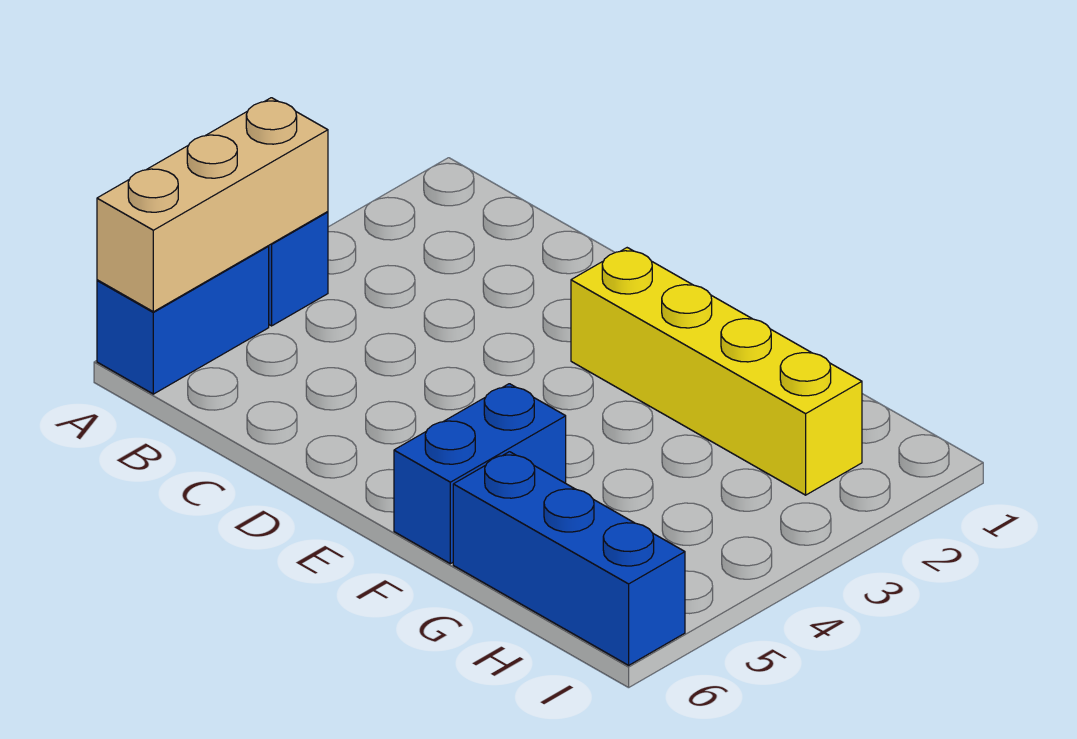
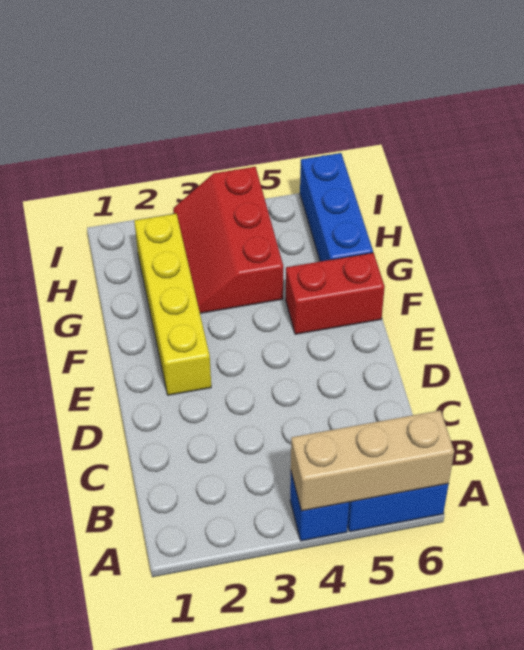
blue brick F5:F6 level 1 -> red brick F5:F6 level 1
none -> red slope G3:I4 level 1 top 4

